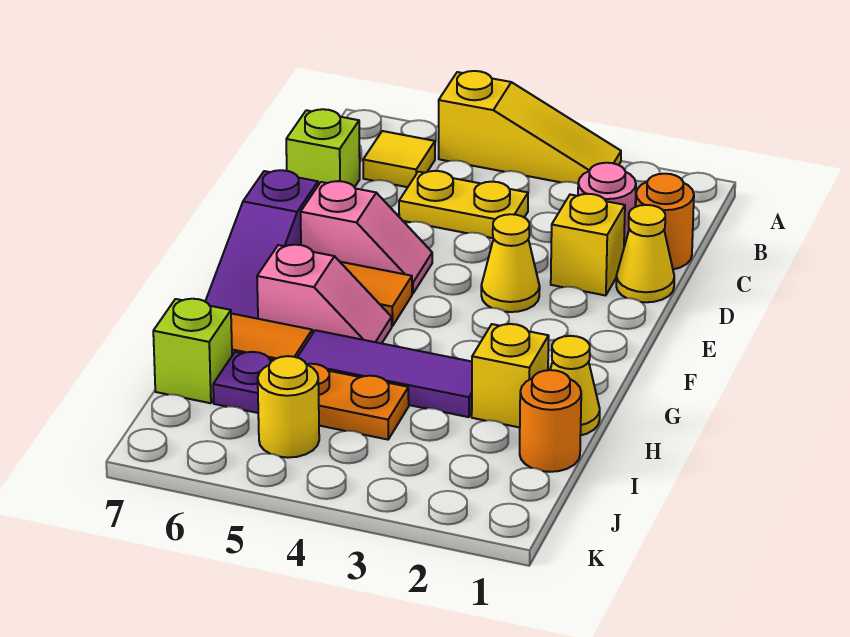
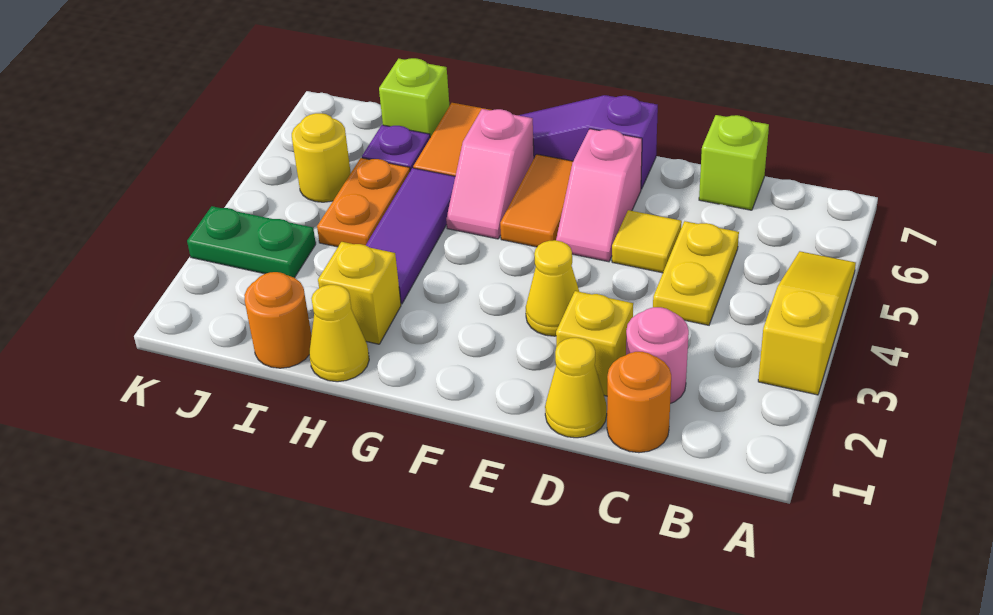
yellow slope A3:A5 level 1 top 5 -> yellow slope A3:A5 level 1 top 3
yellow tile B6 level 1 -> yellow tile D5 level 1
none -> green plate J3:K3 level 1

